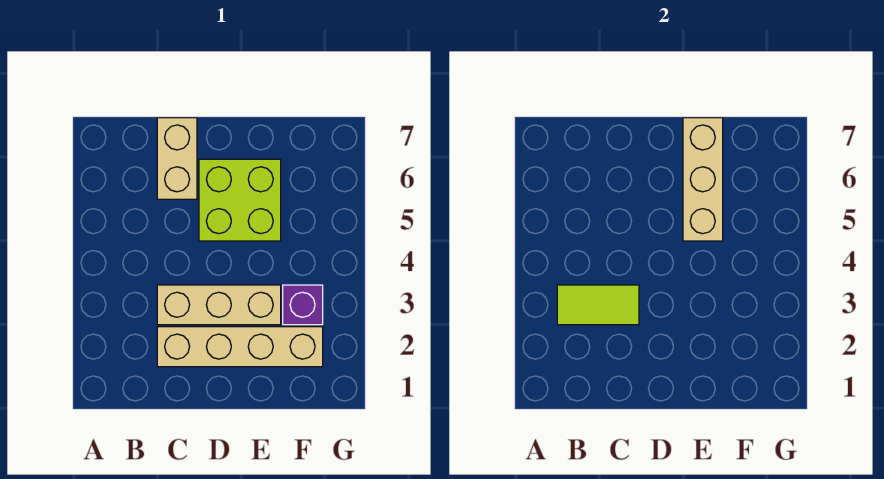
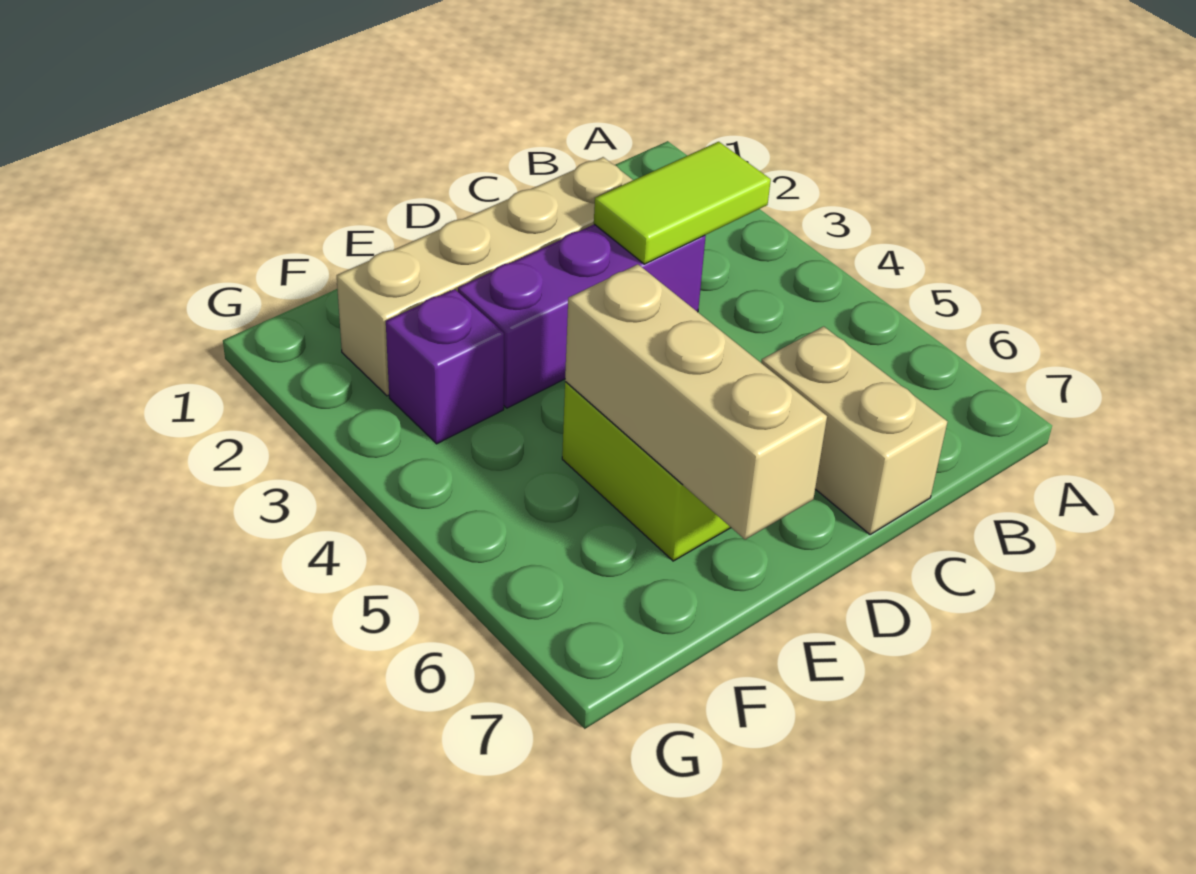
tan brick C3:E3 level 1 -> purple brick C3:E3 level 1

